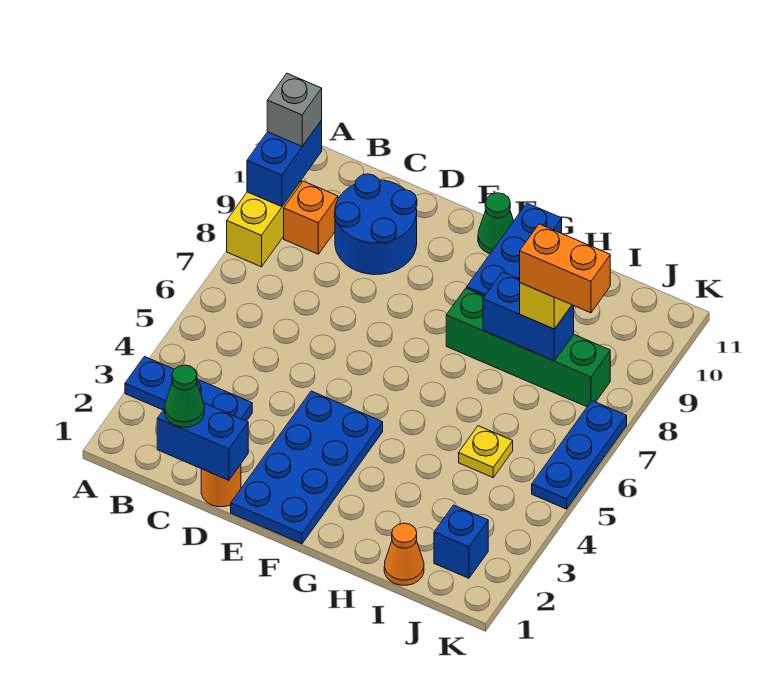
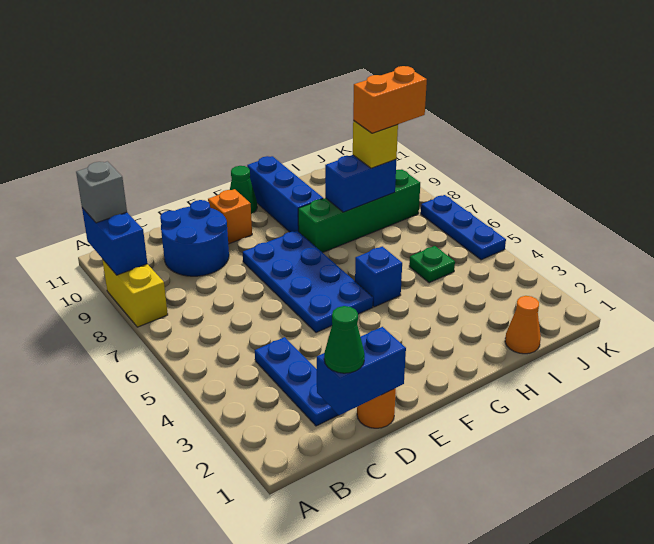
blue plate A3:C3 level 1 -> blue plate C2:C4 level 1
orange brick B9 level 1 -> orange brick E10 level 1
blue plate E1:F4 level 1 -> blue plate E5:F8 level 1
yellow plate I5 level 1 -> green plate I5 level 1
blue brick J2 level 1 -> blue brick G5 level 1

